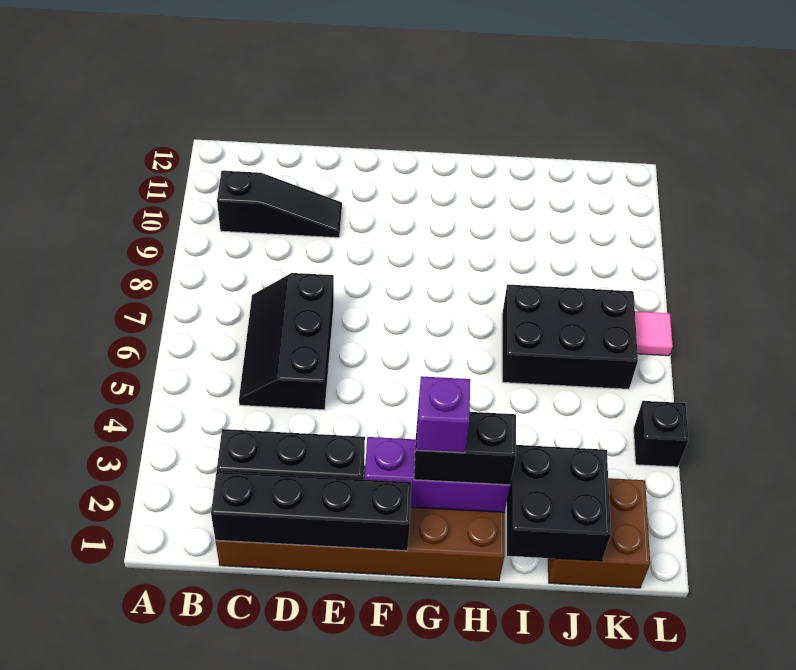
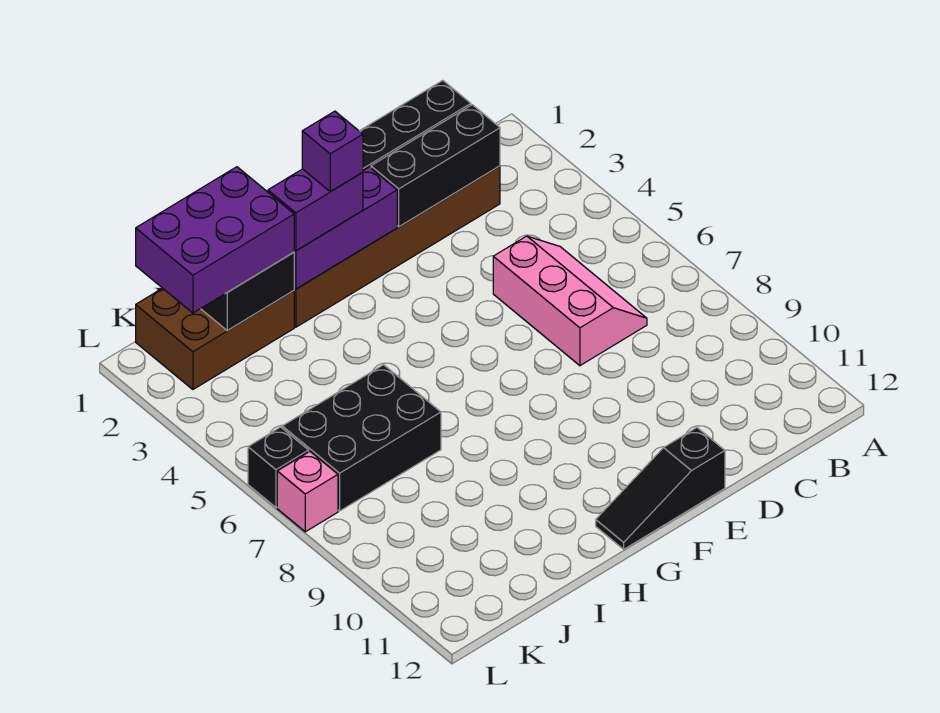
black slope B10:D10 level 1 top B -> black slope E12:G12 level 1 top E
black slope C5:D7 level 1 top D -> pink slope C5:D7 level 1 top D
black brick G2:H2 level 3 -> purple brick G2:H2 level 3
none -> purple brick I1:K2 level 3
brown brick J1:K2 level 1 -> brown brick I1:K2 level 1
black brick L4 level 1 -> black brick L6 level 1
pink tile L7 level 1 -> pink brick L7 level 1

